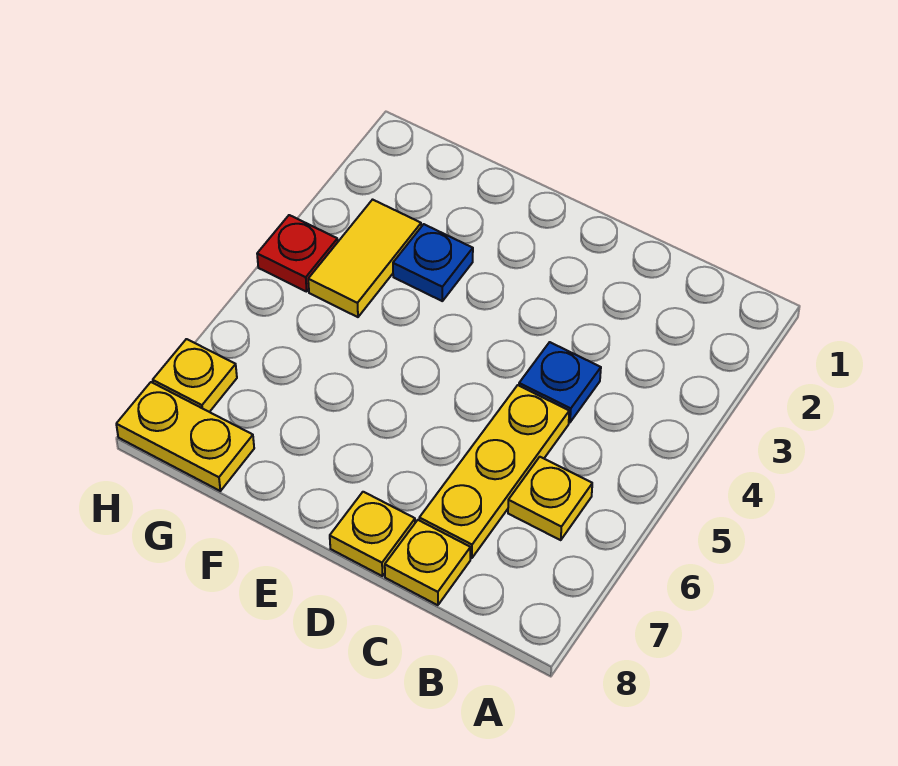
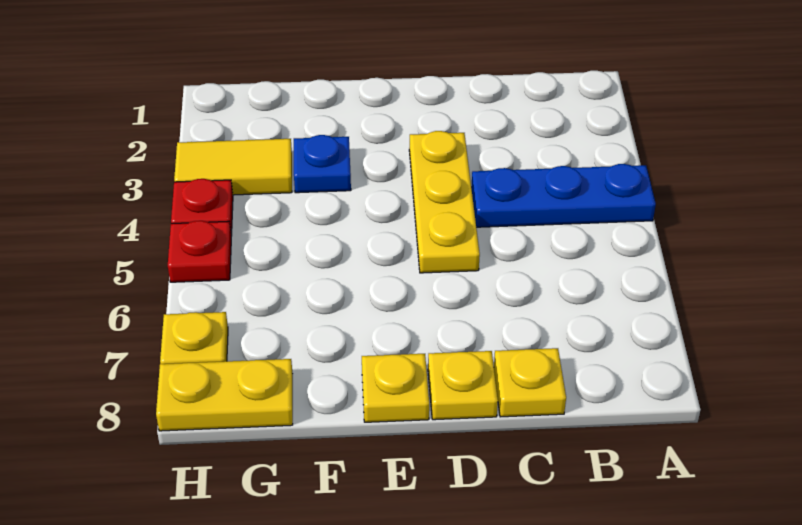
yellow plate B6 level 1 -> yellow plate E8 level 1
blue plate C4 level 1 -> blue plate A4:C4 level 1
yellow plate C5:C7 level 1 -> yellow plate D3:D5 level 1
yellow tile G3:G4 level 1 -> yellow tile G3:H3 level 1
none -> red plate H5 level 1

